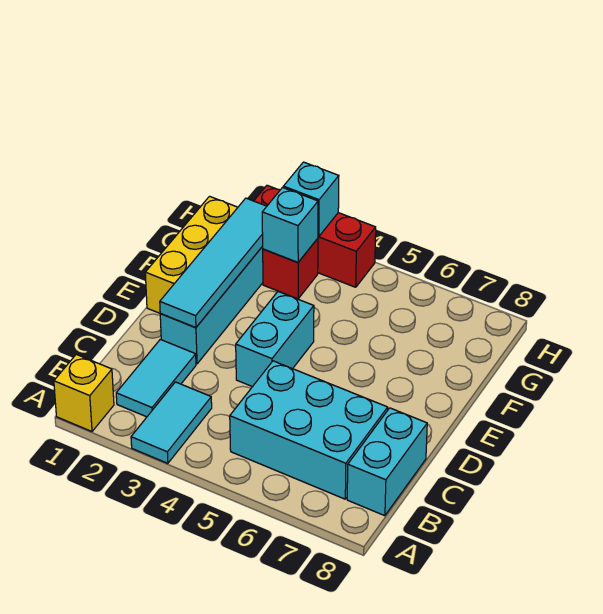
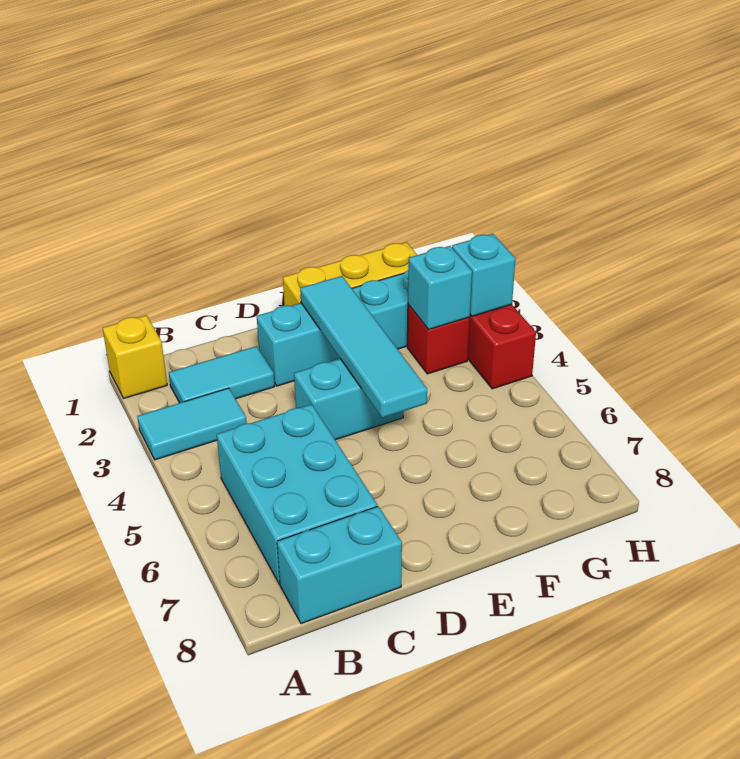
cyan tile D2:G2 level 2 -> cyan tile E2:E5 level 2

